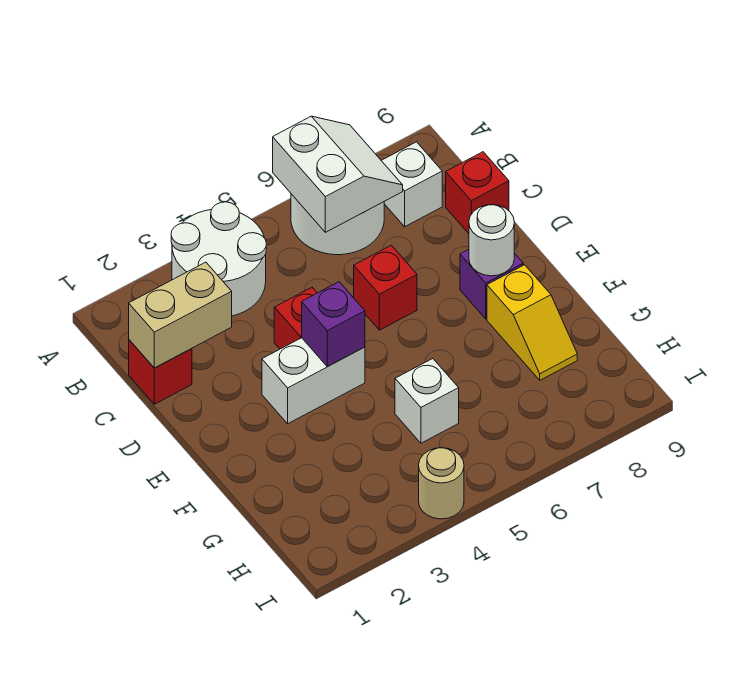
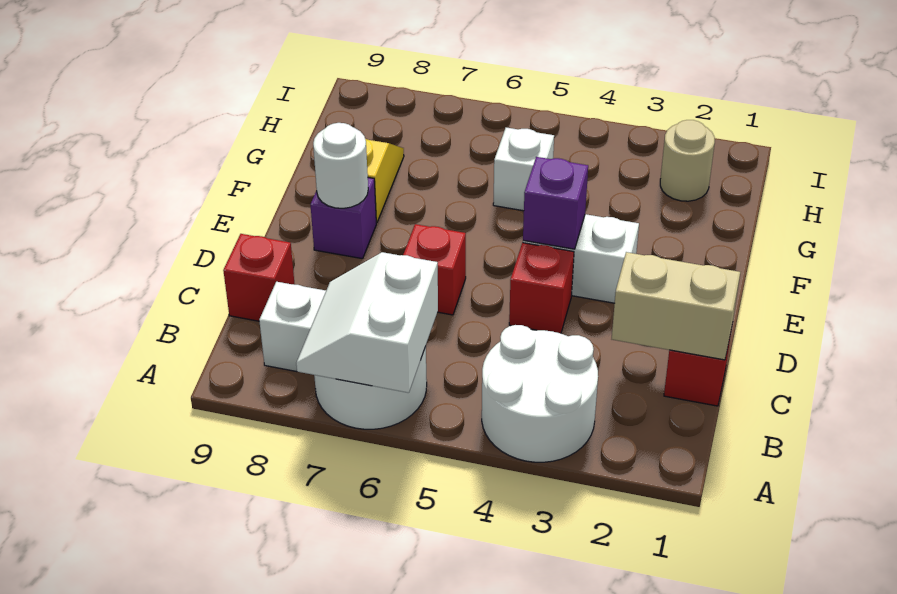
tan round brick I4 level 1 -> tan round brick H2 level 1

